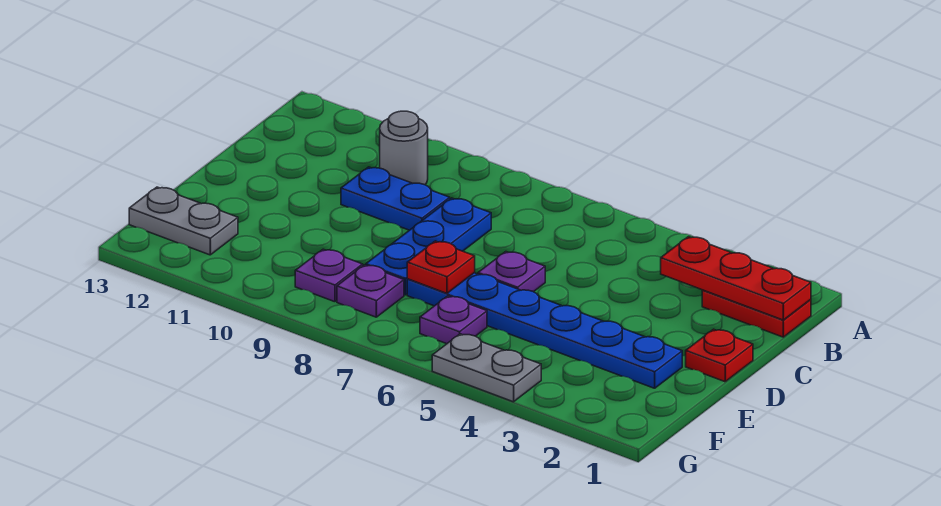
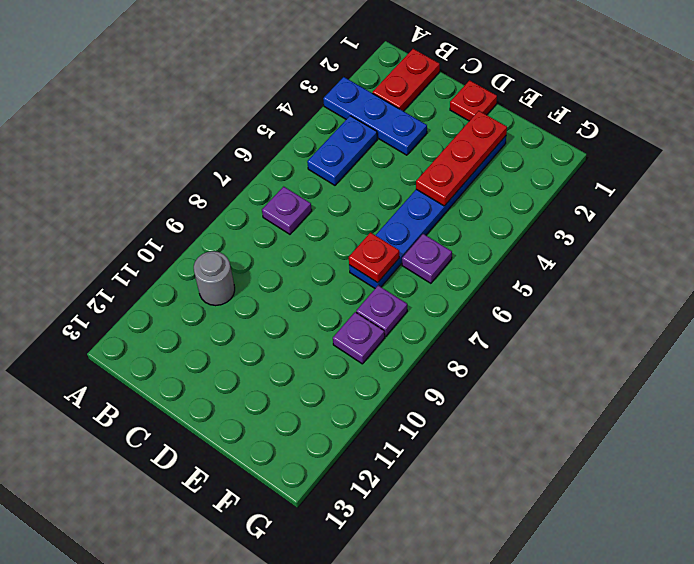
red plate B1:B3 level 2 -> red plate E2:E4 level 2
blue plate C8:E8 level 1 -> blue plate A3:C3 level 1
blue plate C9:C10 level 1 -> blue plate B4:B5 level 1
purple plate D6 level 1 -> purple plate B7 level 1
grey plate F12:F13 level 1 -> none
grey plate G4:G5 level 1 -> none

